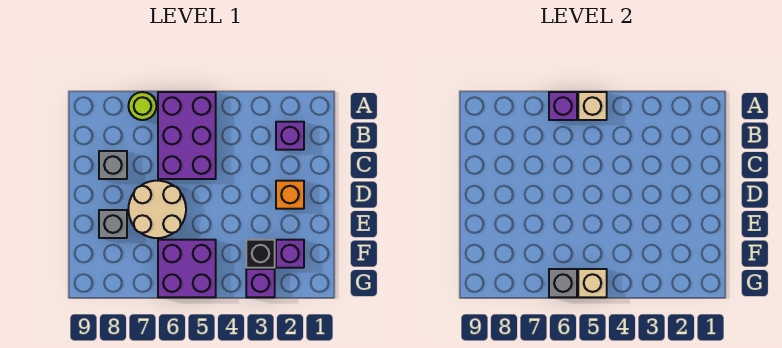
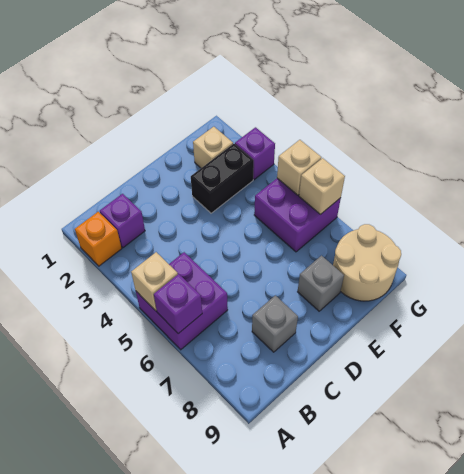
purple brick A5:C6 level 1 -> purple brick A5:B6 level 1
lime round brick A7 level 1 -> none
orange brick D2 level 1 -> orange brick A2 level 1
tan round brick D6:E7 level 1 -> tan round brick F8:G9 level 1
purple brick F2 level 1 -> tan brick F2 level 1
black brick F3 level 1 -> black brick E3:F3 level 1
grey brick G6 level 2 -> tan brick G6 level 2

